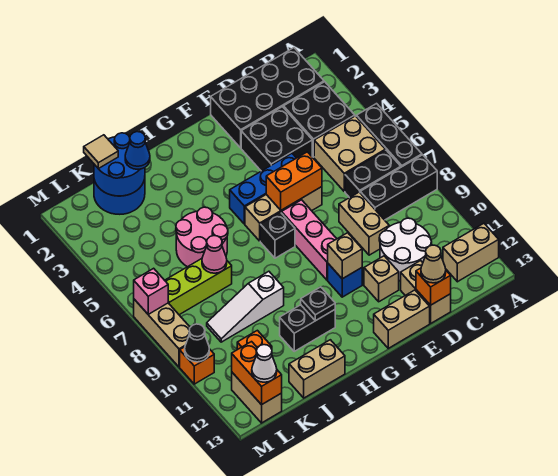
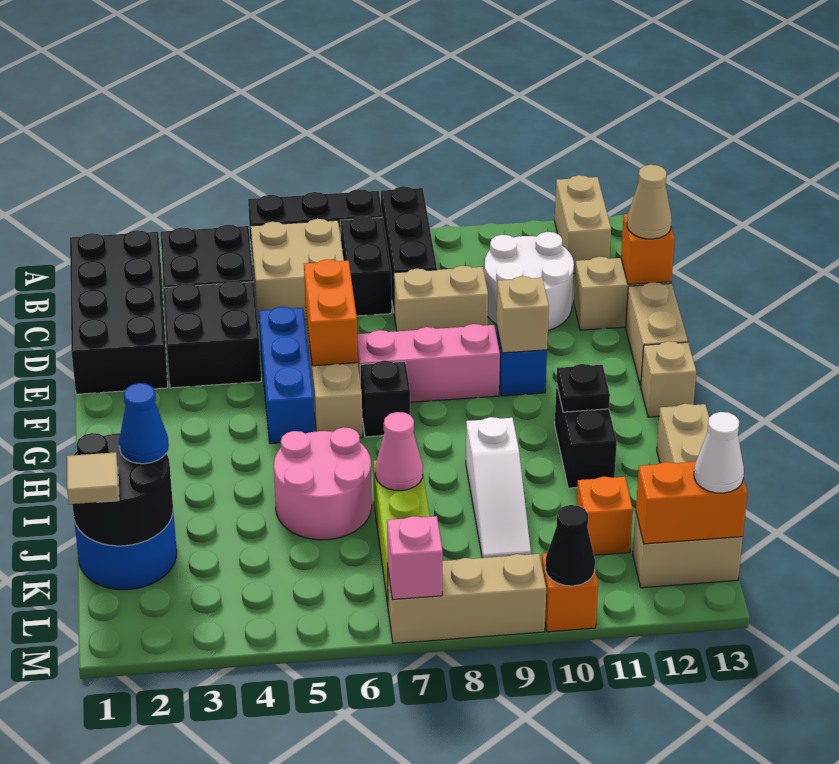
tan brick E11 level 1 -> tan brick G13 level 1
blue round brick J1:K2 level 2 -> black round brick J1:K2 level 2

